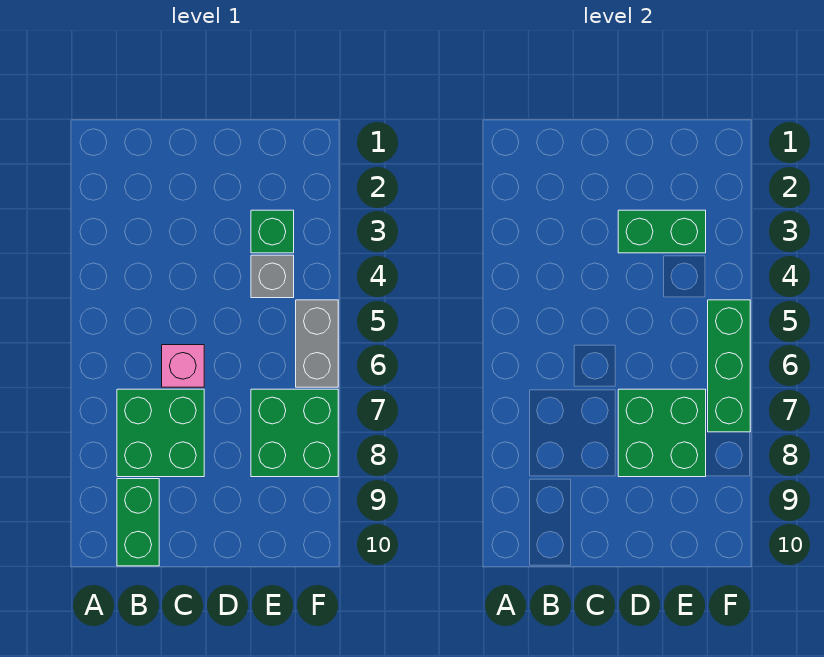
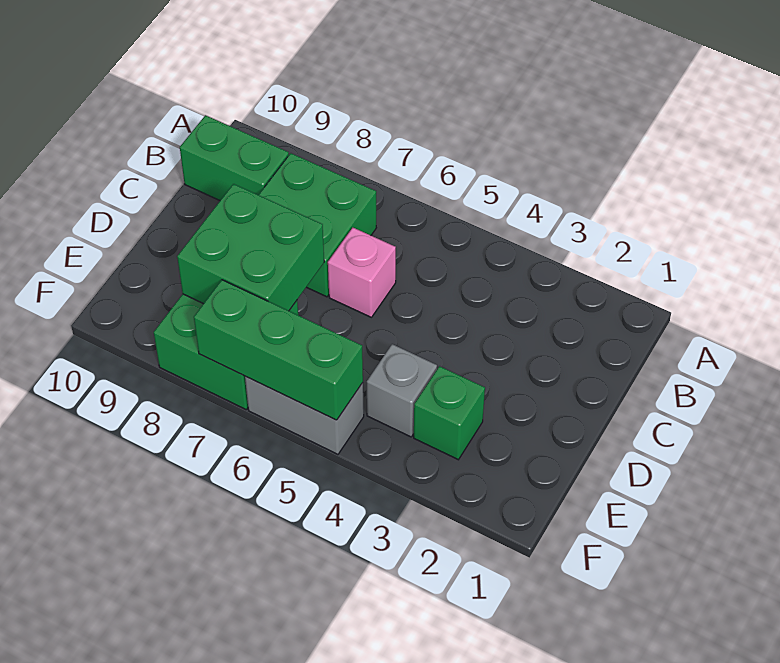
green brick D3:E3 level 2 -> none

